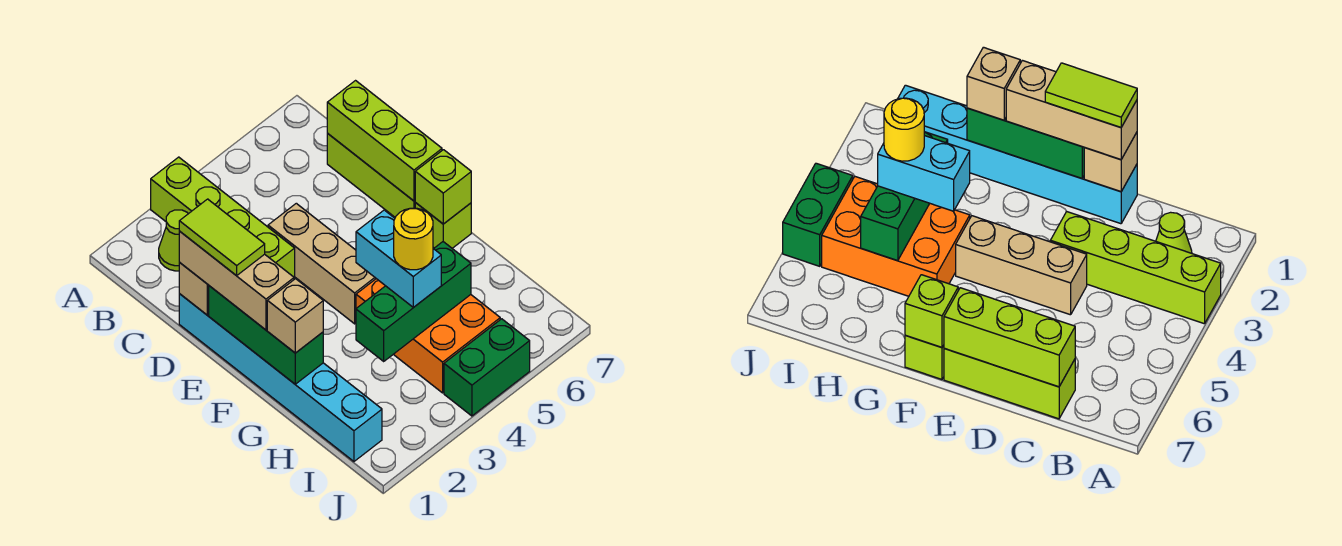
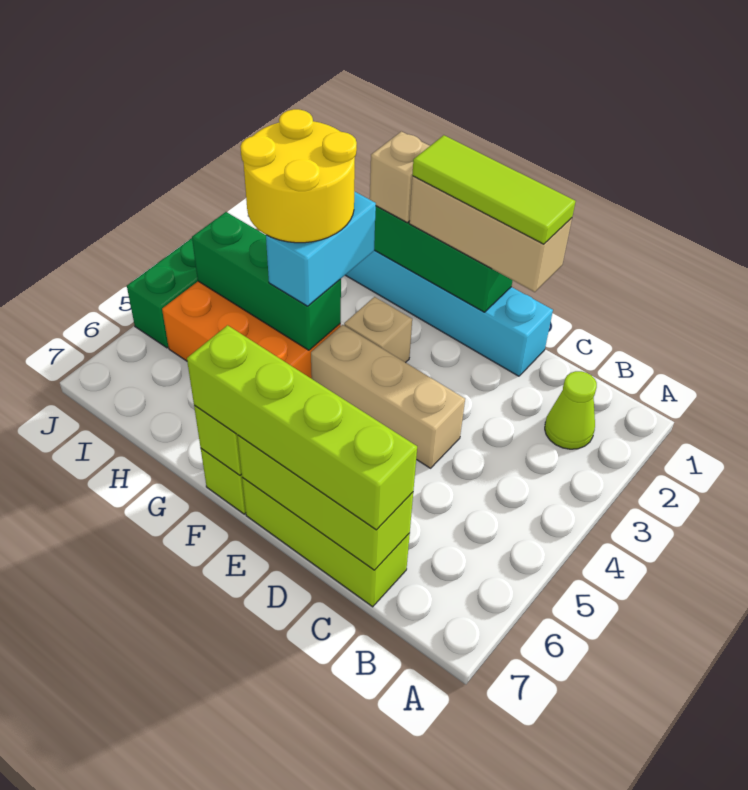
lime brick A3:D3 level 1 -> lime brick C7:F7 level 3
tan brick D1 level 2 -> tan brick F3 level 1
lime tile D1:E1 level 4 -> lime tile D1:F1 level 4
cyan brick G4:H4 level 3 -> cyan brick G3:G4 level 3
green brick H3:H5 level 2 -> green brick G4:I4 level 2
yellow round brick H4 level 4 -> yellow round brick G3:H4 level 4

